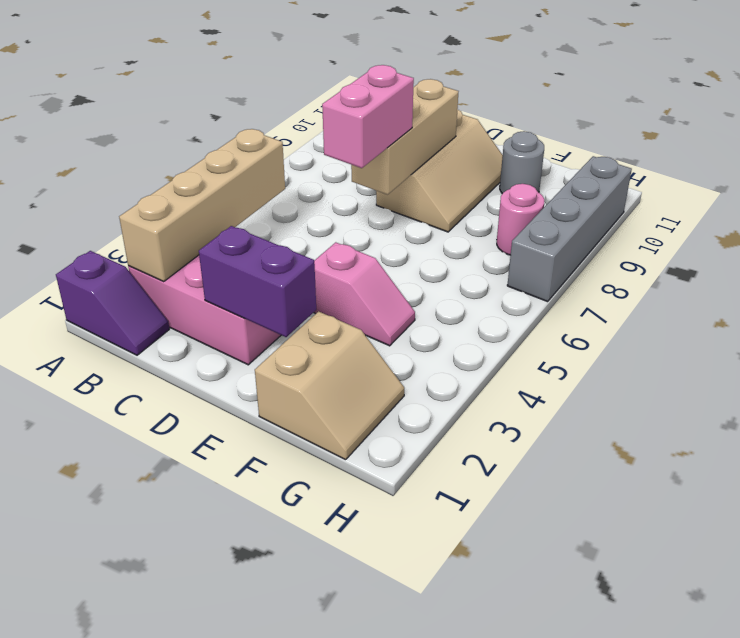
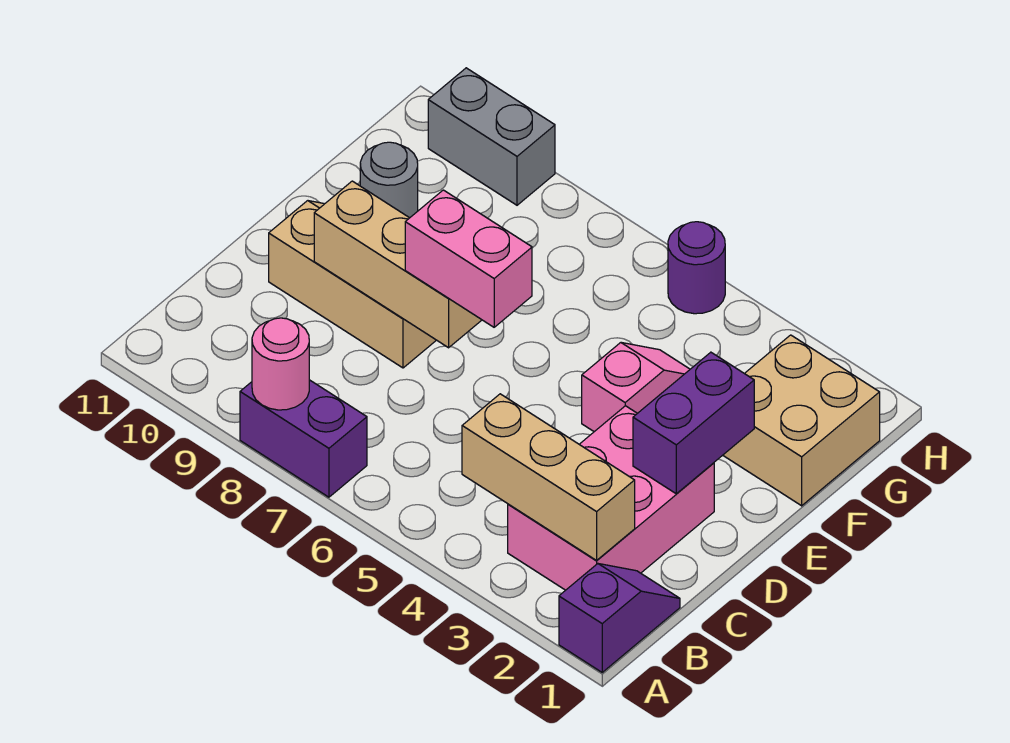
none -> purple brick A7:A8 level 1
tan brick B2:B5 level 2 -> tan brick B2:B4 level 2
tan slope F1:G2 level 1 top F -> tan brick F1:G2 level 1
pink round brick G8 level 1 -> pink round brick A8 level 2
none -> purple round brick H5 level 1
grey brick H7:H10 level 1 -> grey brick H9:H10 level 1

